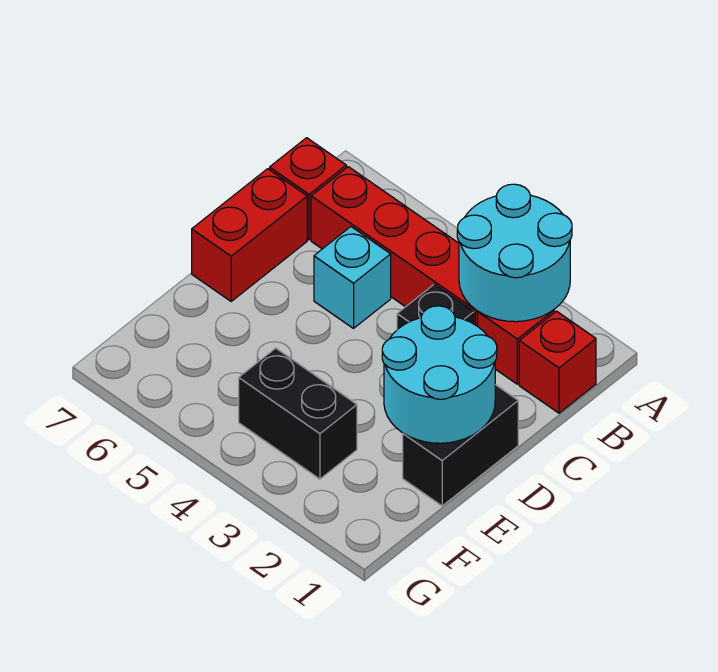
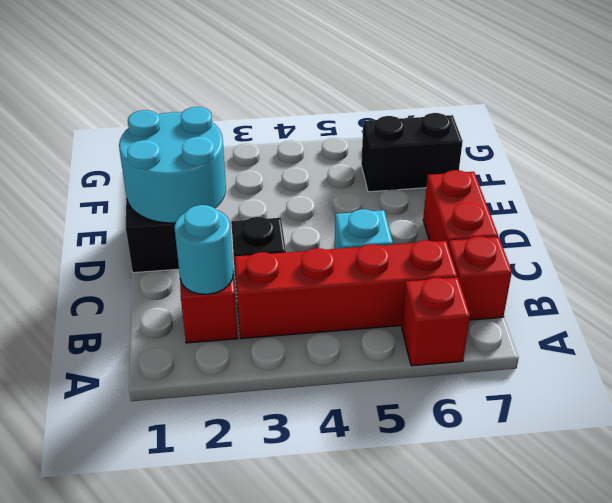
cyan round brick A2:B3 level 2 -> cyan round brick B2 level 2
red brick B1 level 1 -> red brick A6 level 1
black brick F3:F4 level 1 -> black brick F6:F7 level 1

